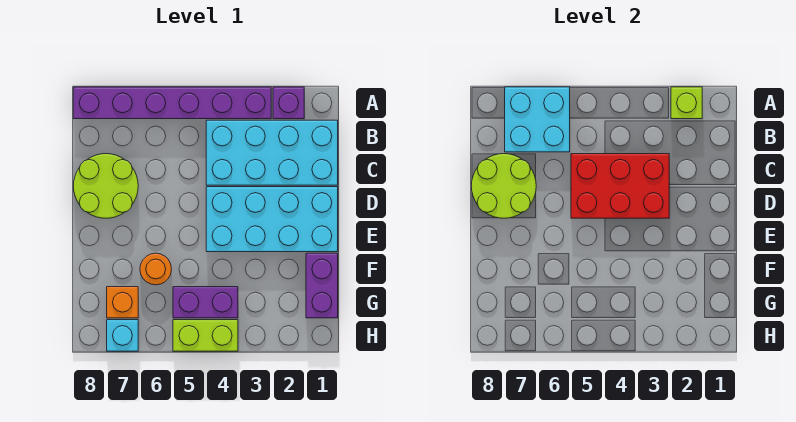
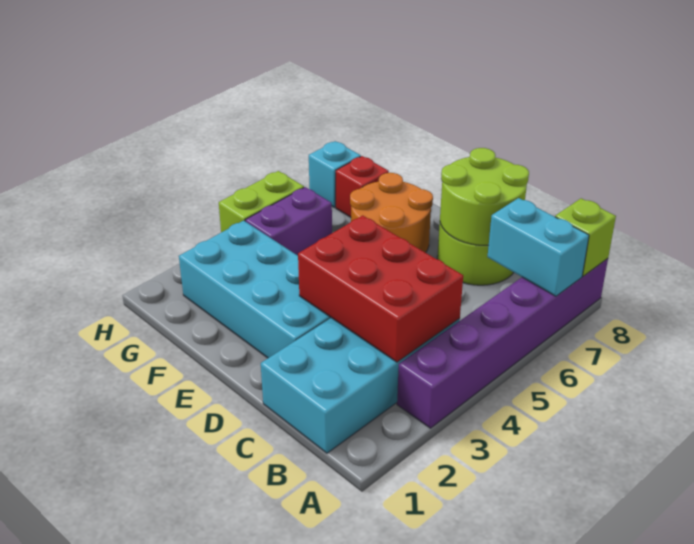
purple brick A2 level 1 -> none
lime brick A2 level 2 -> lime brick A8 level 2
cyan brick A6:B7 level 2 -> cyan brick A7:B7 level 2
red brick C3:D5 level 2 -> red brick B3:D4 level 2
cyan brick D1:E4 level 1 -> cyan brick D2:G3 level 1
purple brick F1:G1 level 1 -> none
orange round brick F6 level 1 -> orange round brick E6:F7 level 1
orange brick G7 level 1 -> red brick G7 level 1

